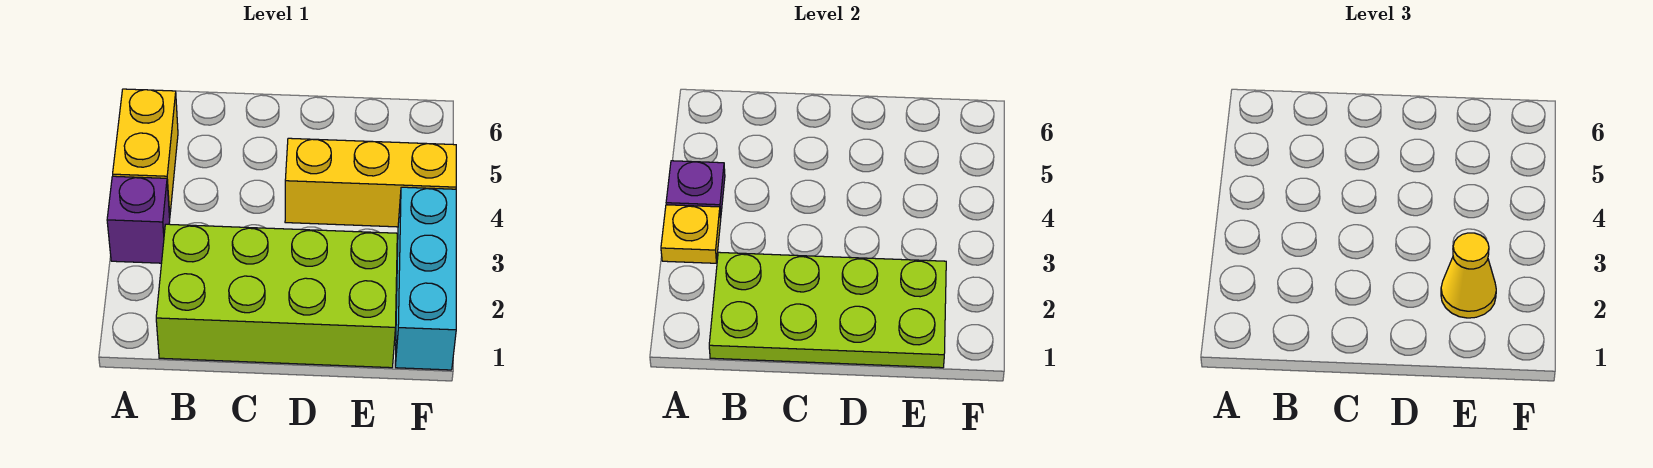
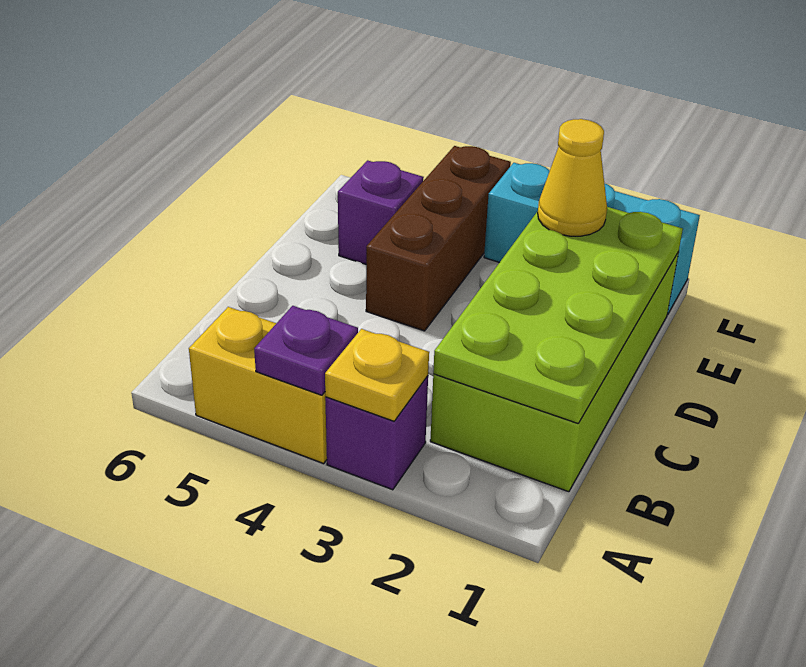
yellow brick D4:F4 level 1 -> brown brick D4:F4 level 1
none -> purple brick E5 level 1

